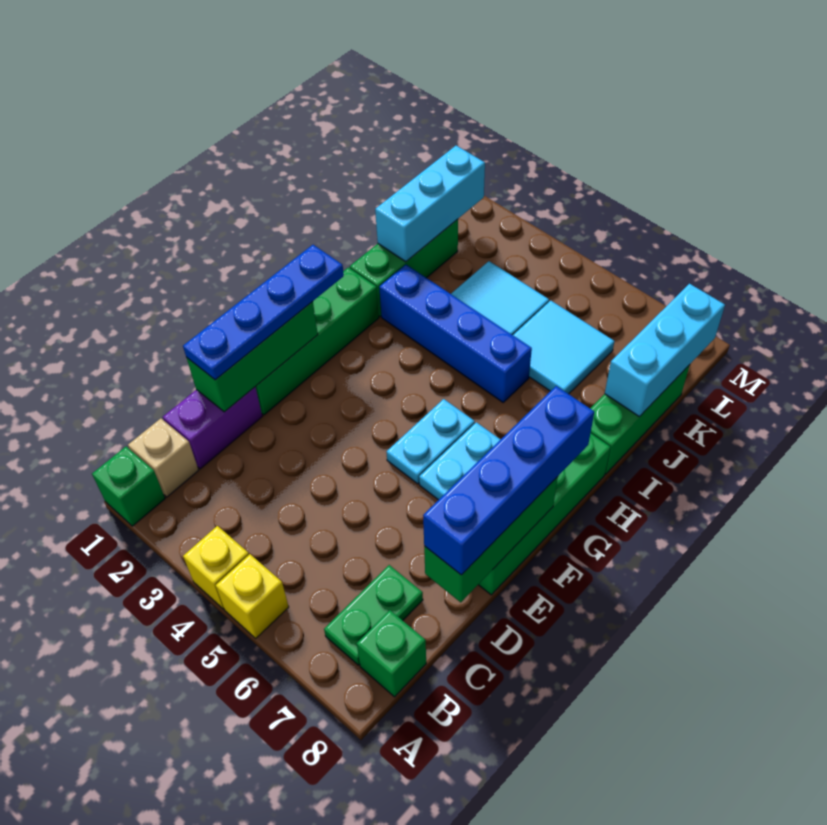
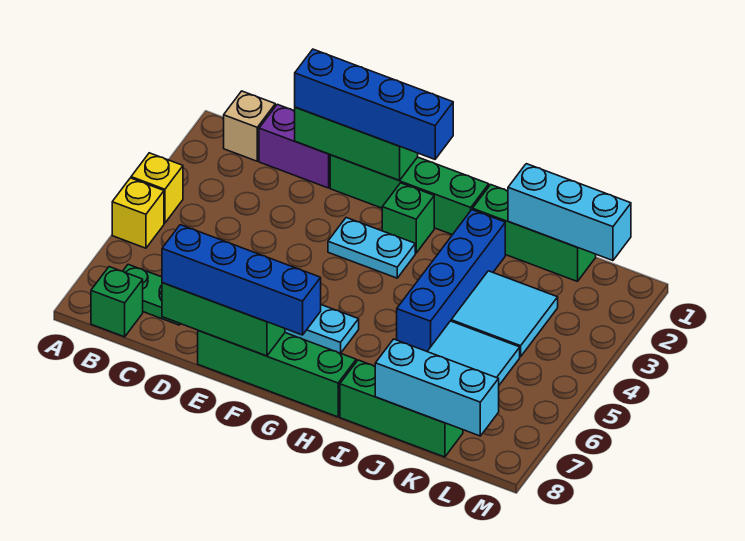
green brick A1 level 1 -> green brick G2 level 1
blue plate D1:G1 level 3 -> blue brick D1:G1 level 3
cyan plate F5:G5 level 1 -> cyan plate F3:G3 level 1

